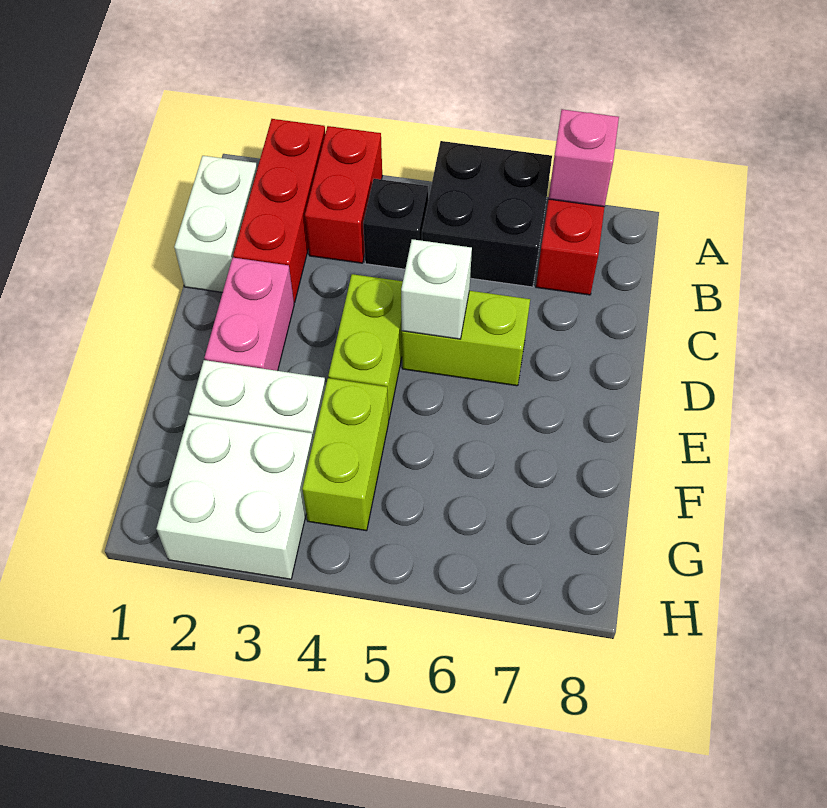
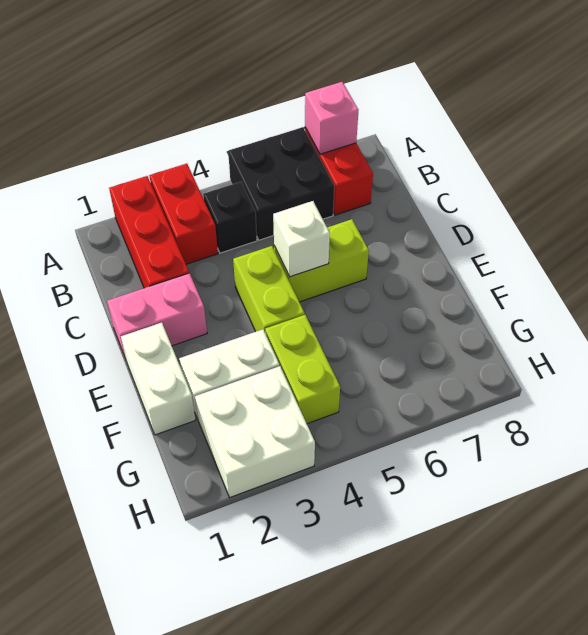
white brick B1:C1 level 1 -> white brick E1:F1 level 1
pink brick D2:E2 level 1 -> pink brick D1:D2 level 1

